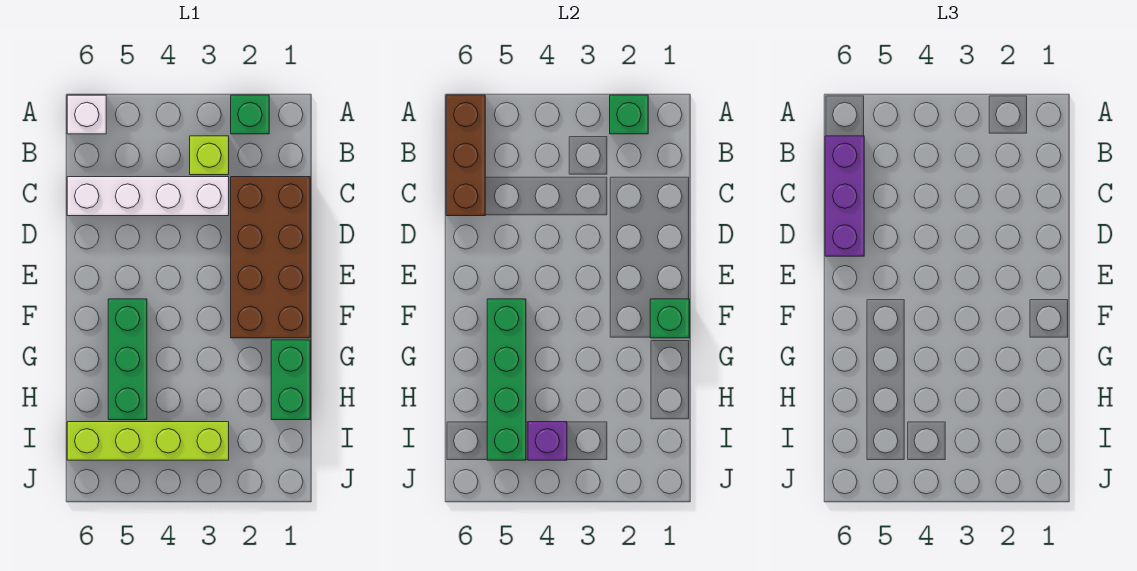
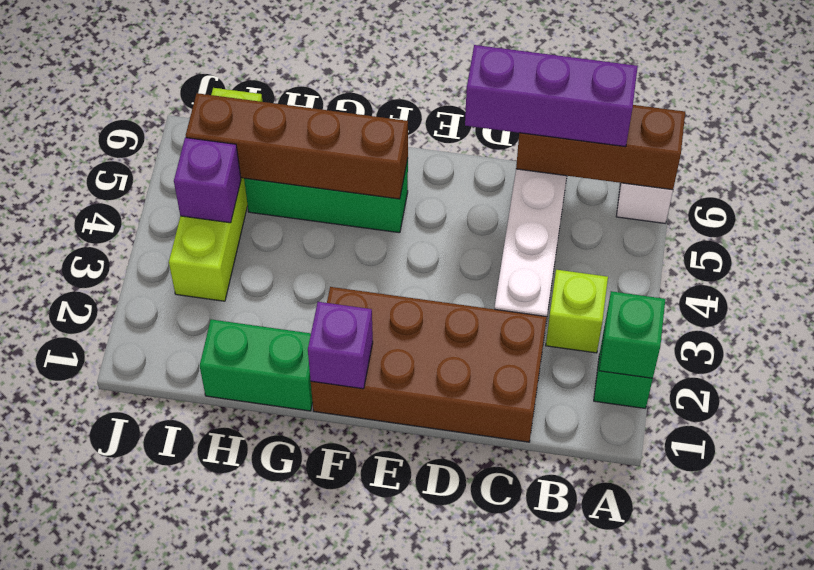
green brick F1 level 2 -> purple brick F1 level 2
green brick F5:I5 level 2 -> brown brick F5:I5 level 2

